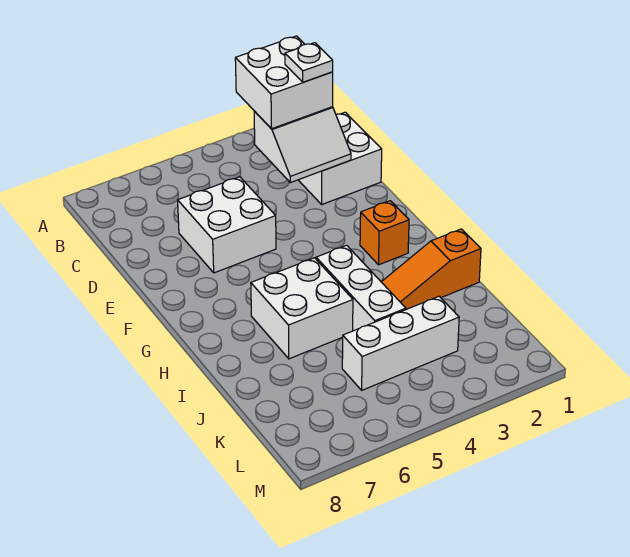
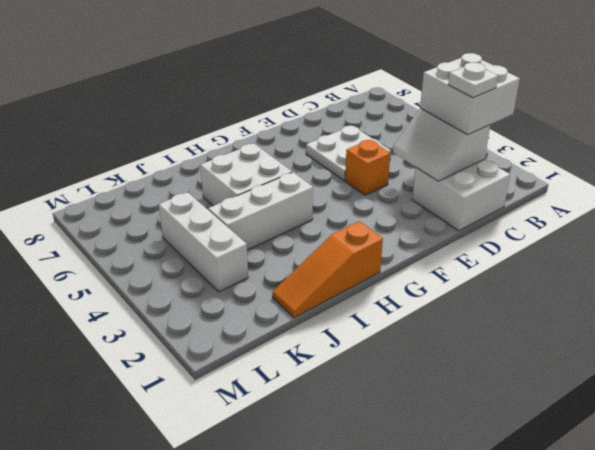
white brick D5:E6 level 1 -> white plate D5:E6 level 1
orange brick G2 level 1 -> orange brick E4 level 1
orange slope I1:I3 level 1 top 1 -> orange slope H1:J1 level 1 top H

